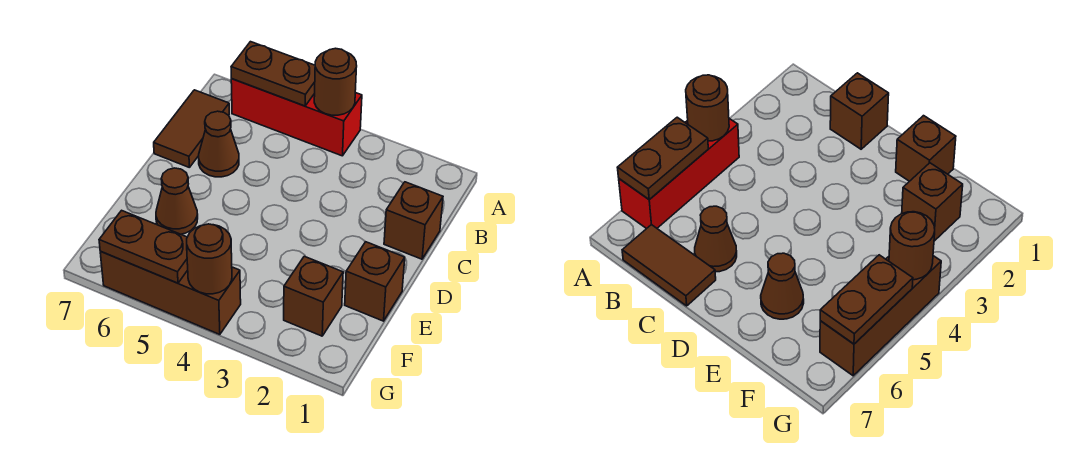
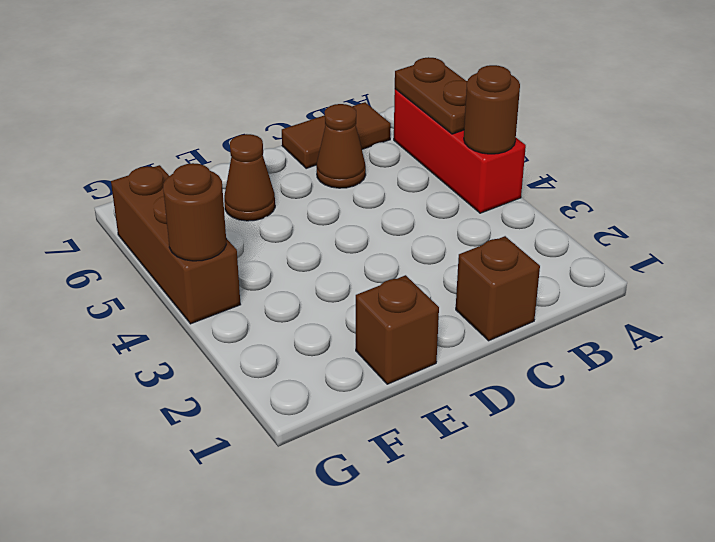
brown brick F2 level 1 -> none
brown plate G5:G6 level 2 -> none

